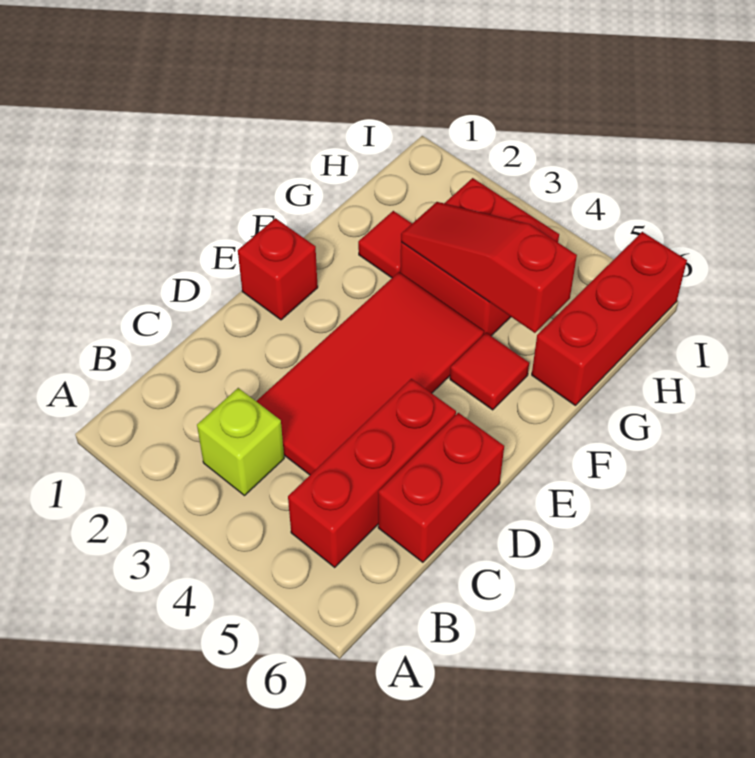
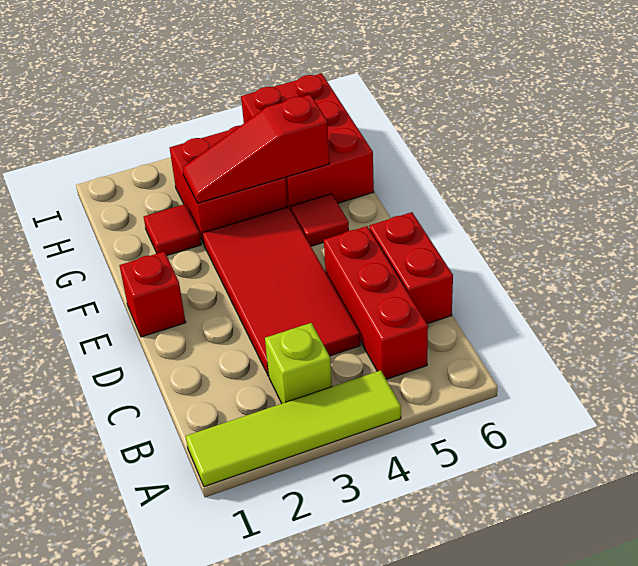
none -> lime tile A1:A4 level 1
red brick G6:I6 level 1 -> red brick G5:I6 level 1

